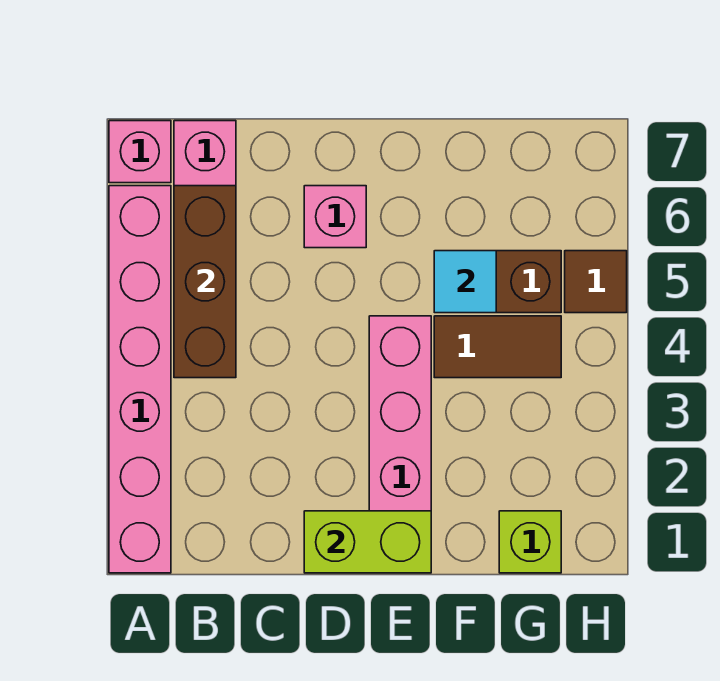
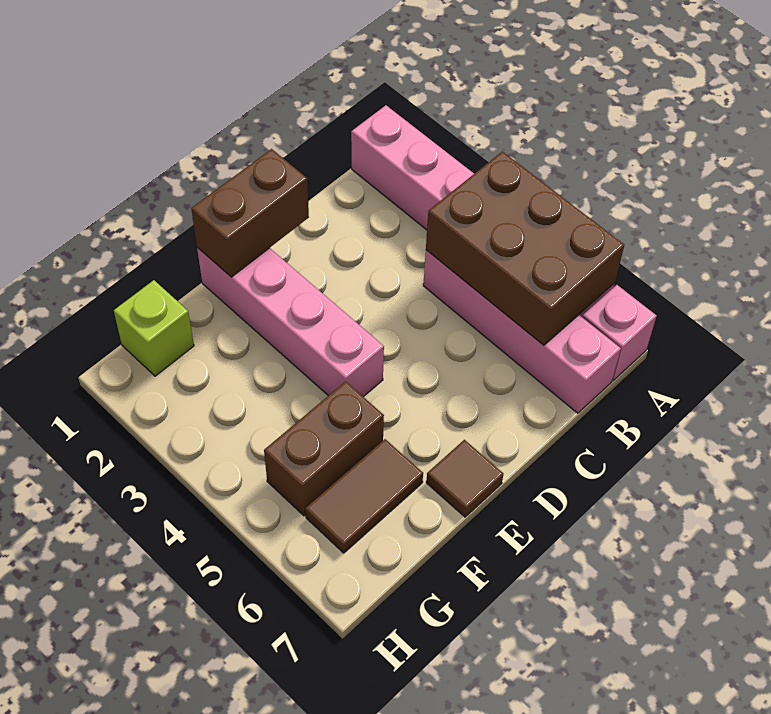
brown brick B4:B6 level 2 -> brown brick A4:B6 level 2
lime brick D1:E1 level 2 -> brown brick D1:E1 level 2
pink brick D6 level 1 -> none
brown tile F4:G4 level 1 -> brown tile F6:G6 level 1
cyan tile F5 level 2 -> none
brown tile H5 level 1 -> brown tile E7 level 1

